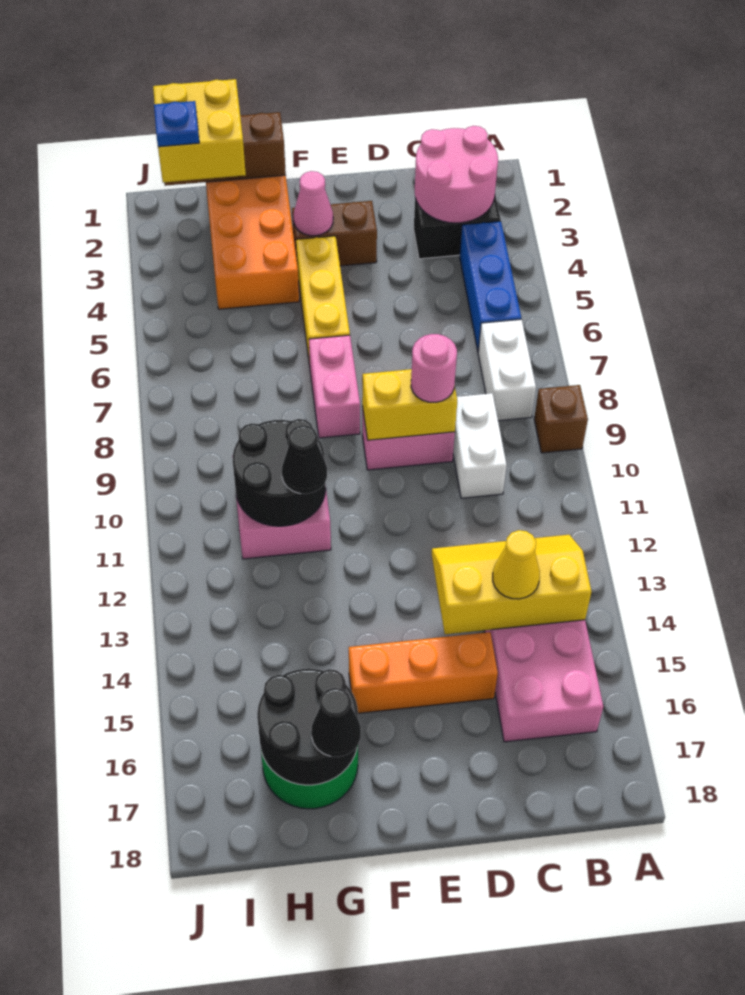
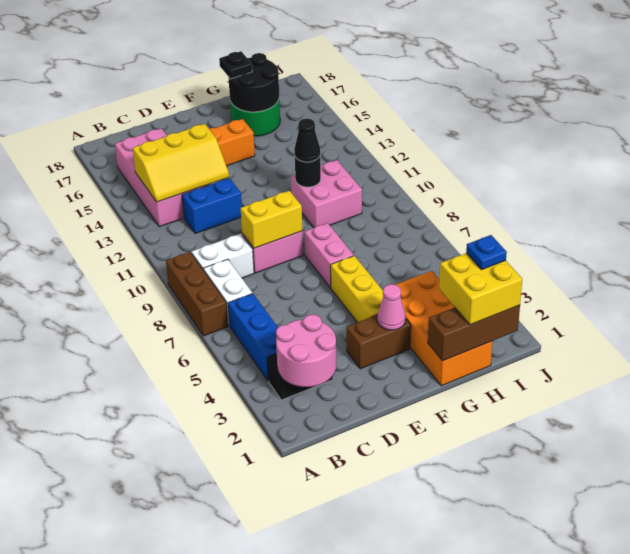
brown brick A9 level 1 -> brown brick A7:A9 level 1
white brick C9:C10 level 1 -> white brick B9:C9 level 1
none -> blue brick C12:D12 level 1
yellow cone C14 level 3 -> none
pink round brick D9 level 3 -> none
black round brick G10:H11 level 2 -> black round brick G11 level 2
black cone G17 level 3 -> black plate G17 level 3

